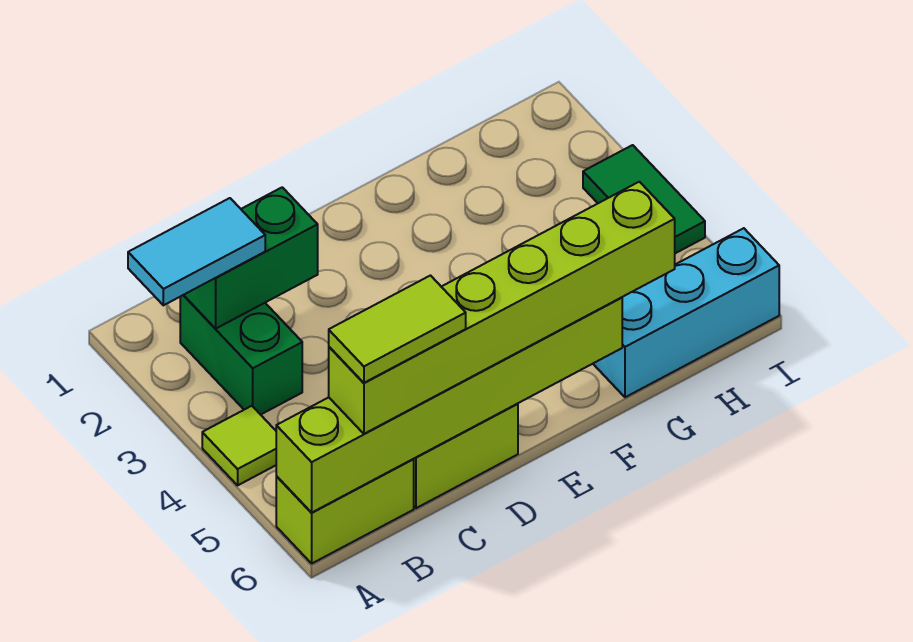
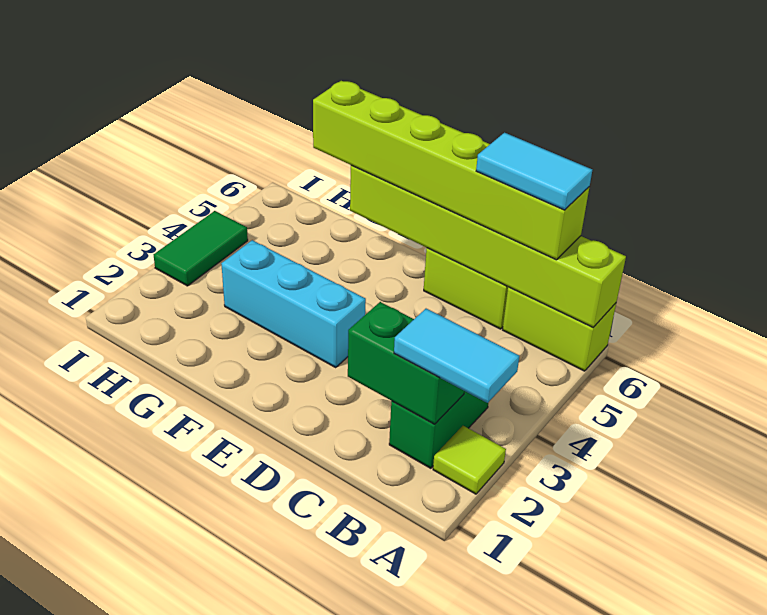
lime tile A4 level 1 -> lime tile A2 level 1
lime tile B6:C6 level 4 -> cyan tile B6:C6 level 4
cyan brick G6:I6 level 1 -> cyan brick E3:G3 level 1

